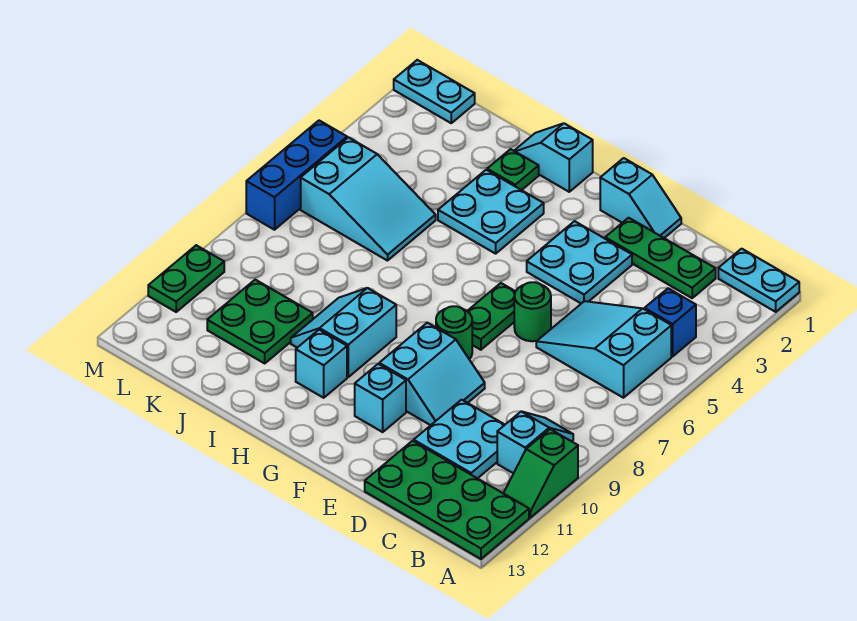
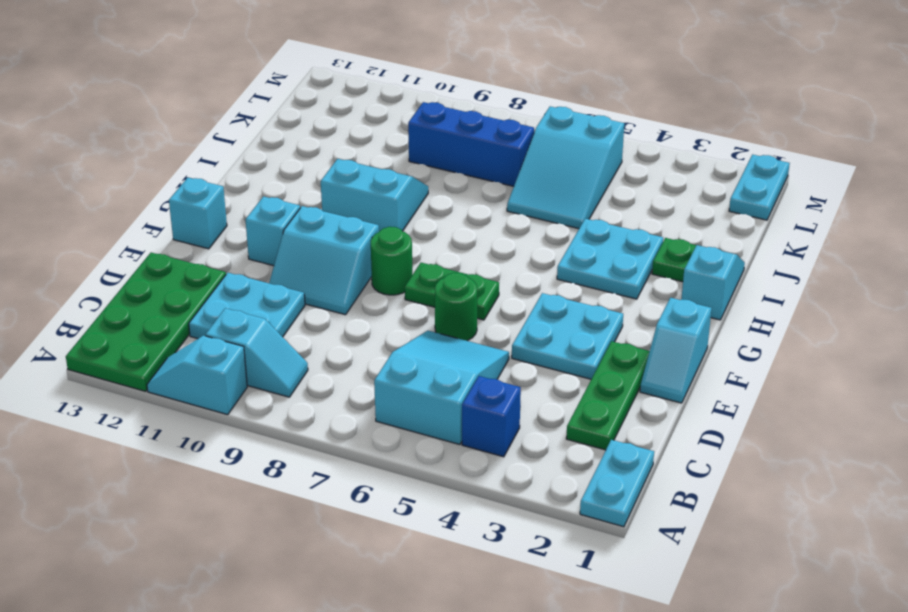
green slope A10:A11 level 1 top 10 -> cyan slope A10:A11 level 1 top 10
cyan brick H11 level 1 -> cyan brick F13 level 1
green plate J10:K11 level 1 -> none
blue brick M5:M7 level 1 -> blue brick K7:K9 level 1
green plate M10:M11 level 1 -> none

